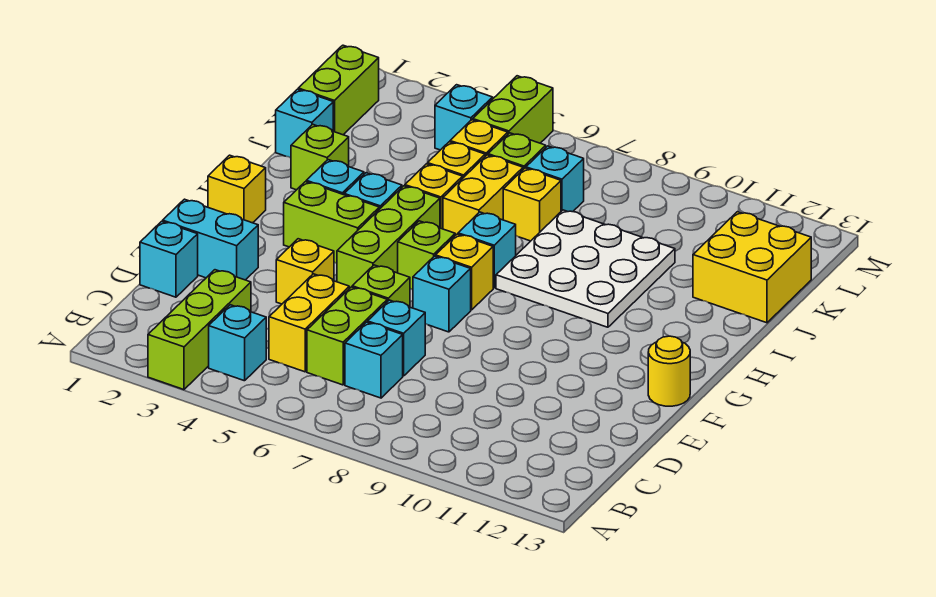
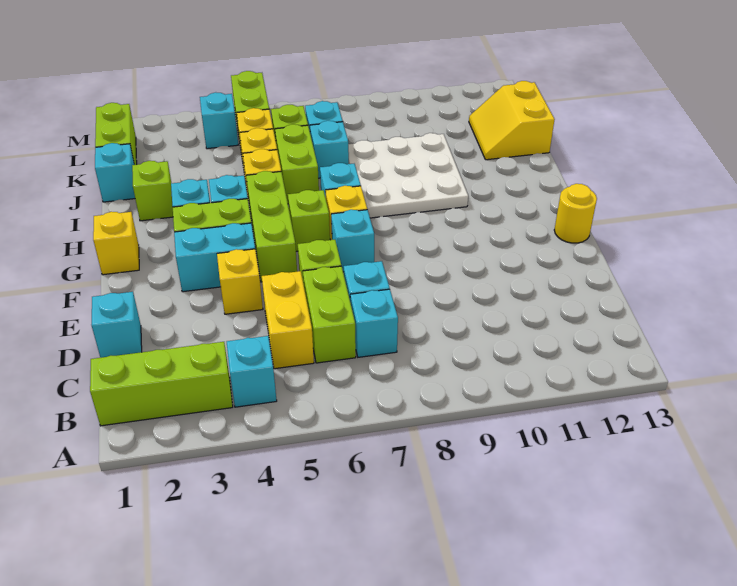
lime brick A3:C3 level 1 -> lime brick B1:B3 level 1
cyan brick E1:E2 level 1 -> cyan brick F3:F4 level 1
yellow brick I6:J6 level 1 -> lime brick I6:J6 level 1
yellow brick J7 level 1 -> cyan brick J7 level 1
yellow brick J12:K13 level 1 -> yellow slope J12:K13 level 1 top 13

